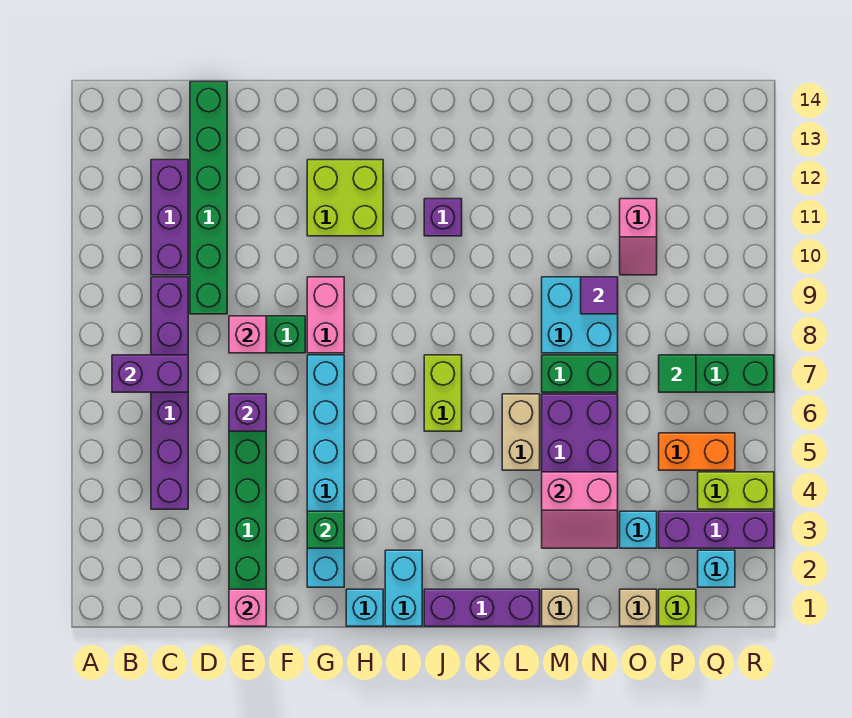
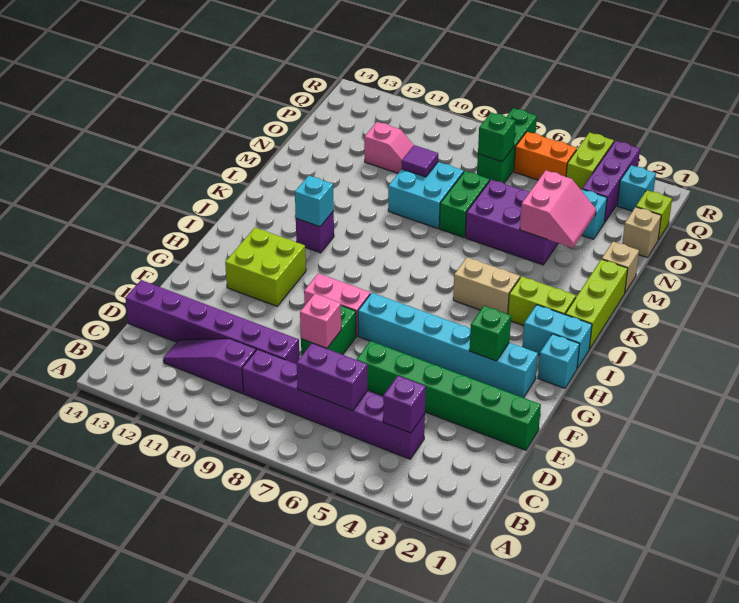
purple brick B7:C7 level 2 -> purple brick C6:C7 level 2
purple brick C10:C12 level 1 -> purple slope C10:C12 level 1 top 10
green brick D9:D14 level 1 -> purple brick D9:D14 level 1
pink brick E1 level 2 -> none
purple brick E6 level 2 -> purple brick C4 level 2
purple brick J1:L1 level 1 -> lime brick J1:L1 level 1
lime brick J6:J7 level 1 -> lime brick J2:J3 level 1
none -> cyan brick J11 level 2
tan brick L5:L6 level 1 -> tan brick J4:J5 level 1
orange brick P5:Q5 level 1 -> orange brick Q5:Q6 level 1
green tile P7 level 2 -> green brick P7 level 2

